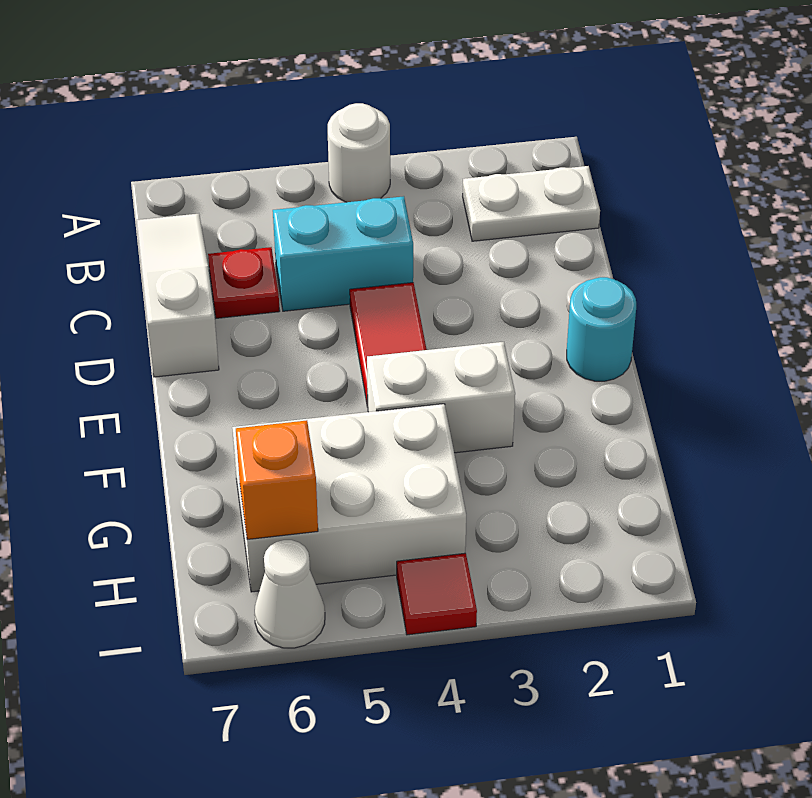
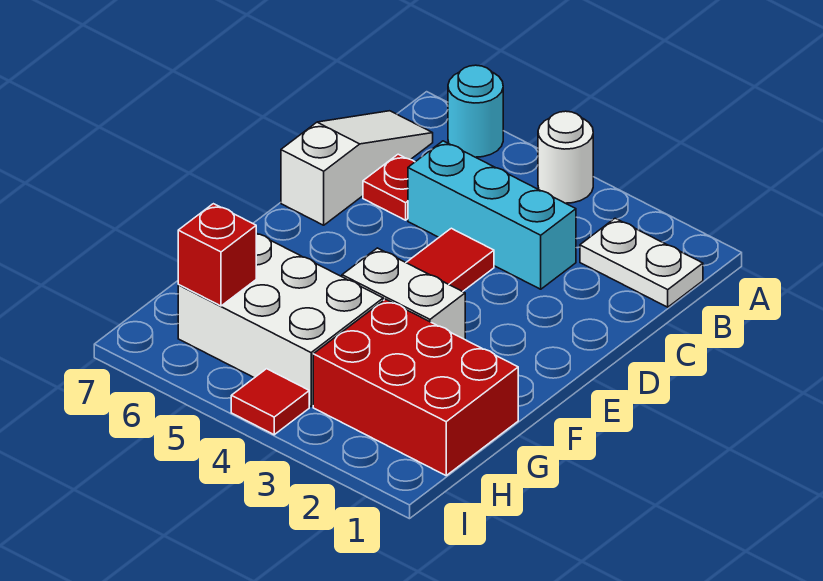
cyan brick C4:C5 level 1 -> cyan brick C3:C5 level 1
cyan round brick E1 level 1 -> cyan round brick A6 level 1
none -> red brick G1:H3 level 1
orange brick H6 level 2 -> red brick H6 level 2
white cone I6 level 1 -> none

